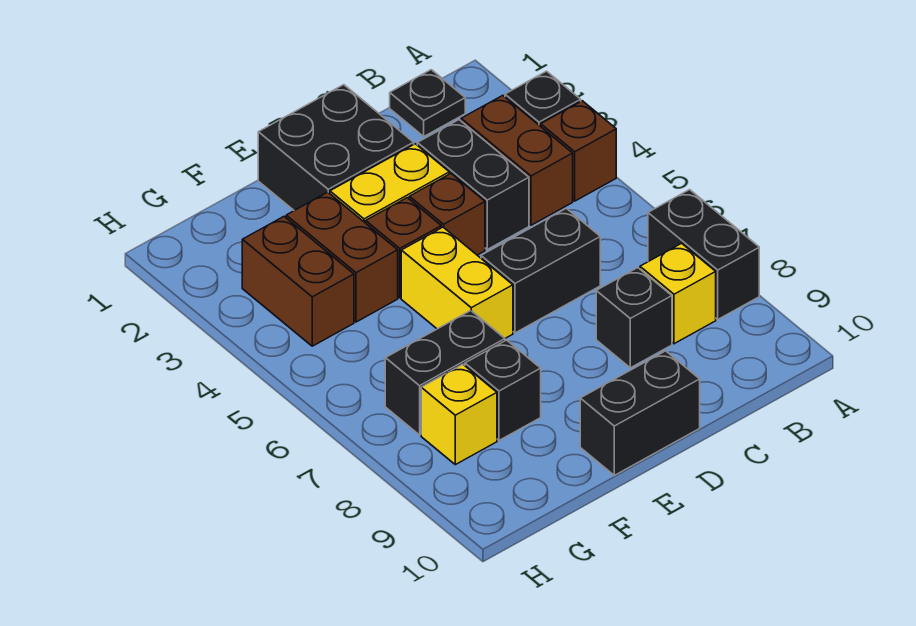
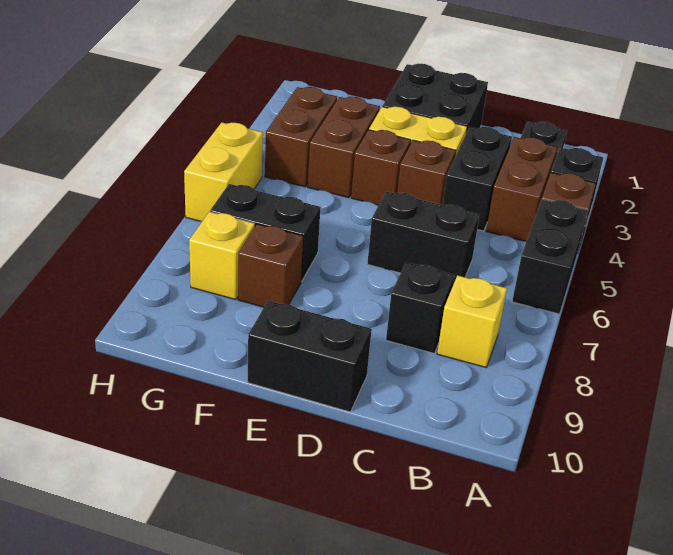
black brick A7:A8 level 1 -> black brick A5:A6 level 1
yellow brick E5:E6 level 1 -> yellow brick H5:H6 level 1
black brick F8 level 1 -> brown brick F8 level 1

